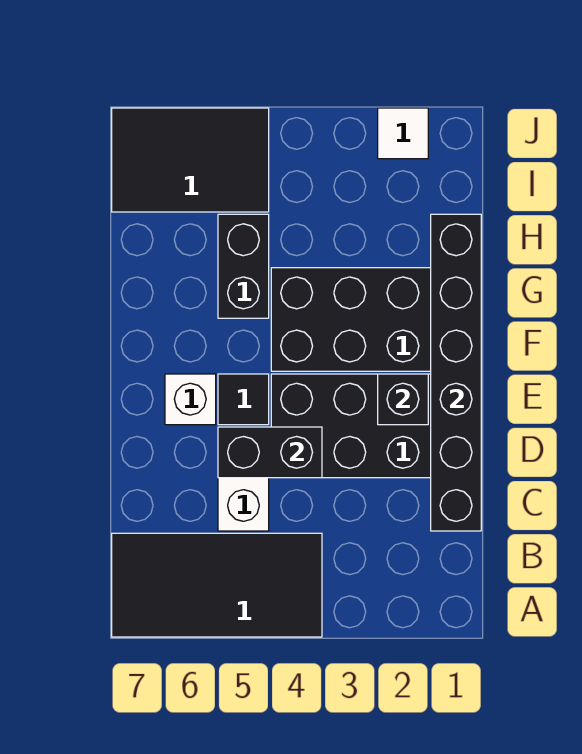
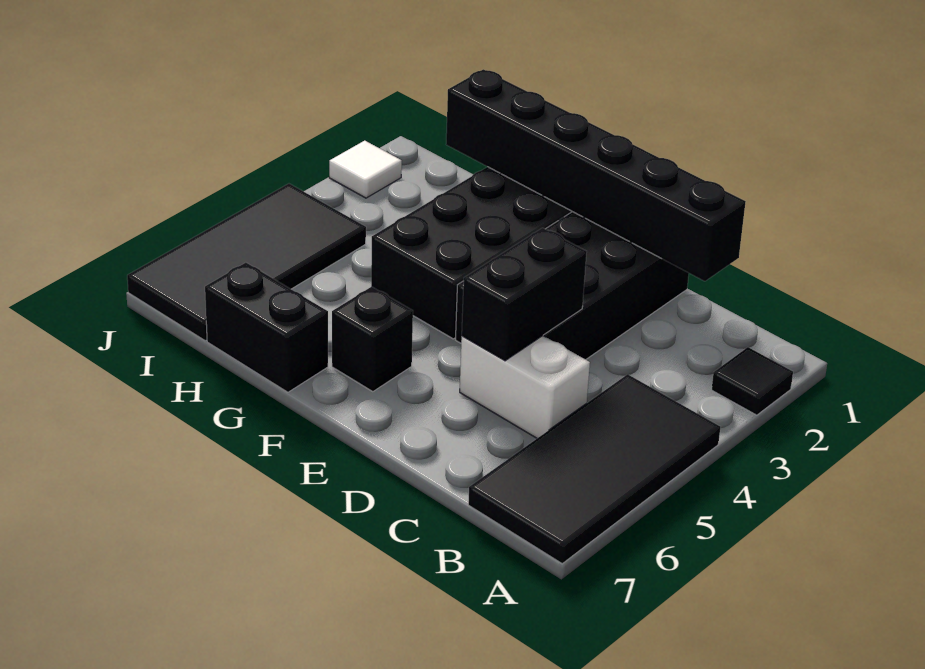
black brick E2 level 2 -> black brick F6 level 1
black tile E5 level 1 -> black tile A2 level 1
white brick E6 level 1 -> none
black brick G5:H5 level 1 -> black brick G7:H7 level 1
black tile I5:J7 level 1 -> black tile I4:J7 level 1

